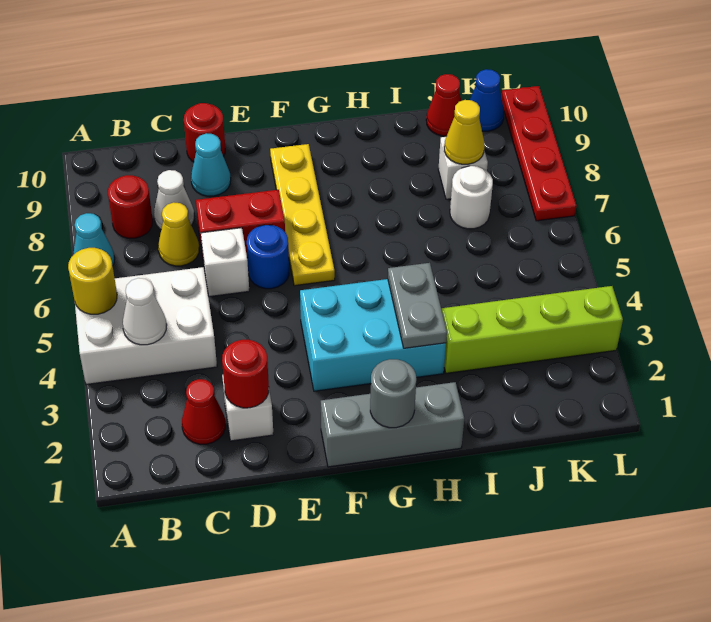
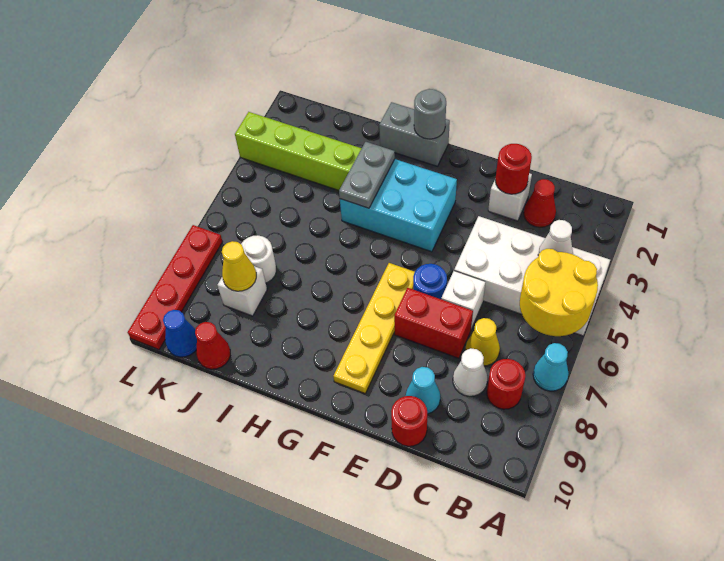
white brick A4:C5 level 1 -> white brick A4:D5 level 1
yellow round brick A5 level 2 -> yellow round brick A5:B6 level 2
grey brick F1:H1 level 1 -> grey brick G1:H1 level 1

